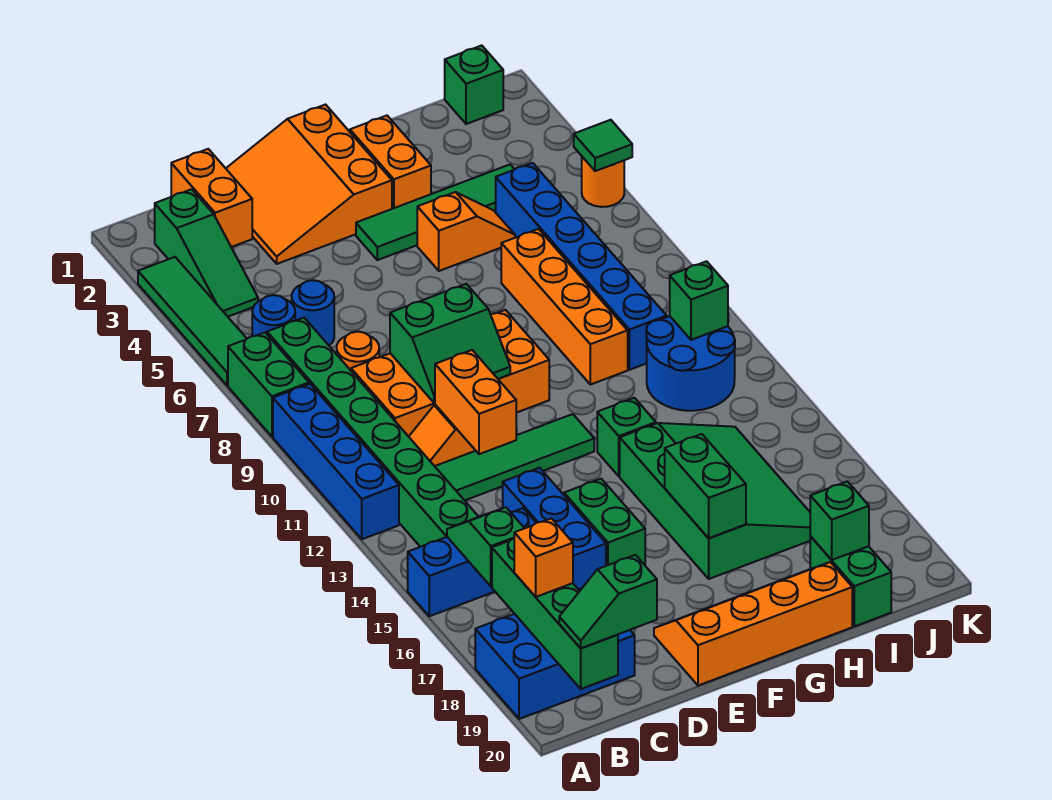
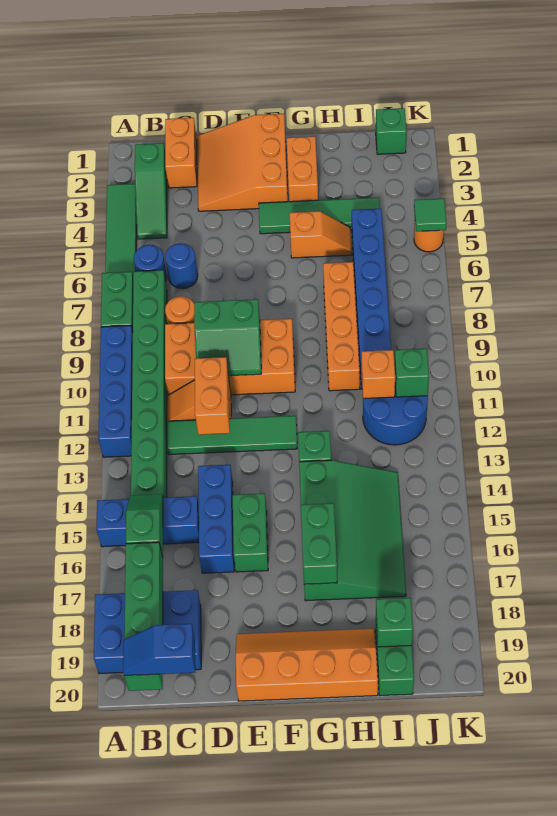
orange brick B18 level 3 -> orange brick I11 level 2
green slope B20:C20 level 3 top C -> blue slope B20:C20 level 3 top C

